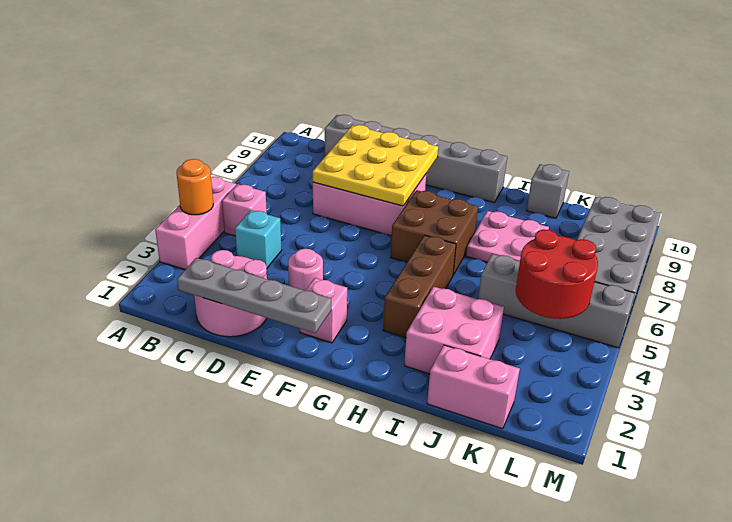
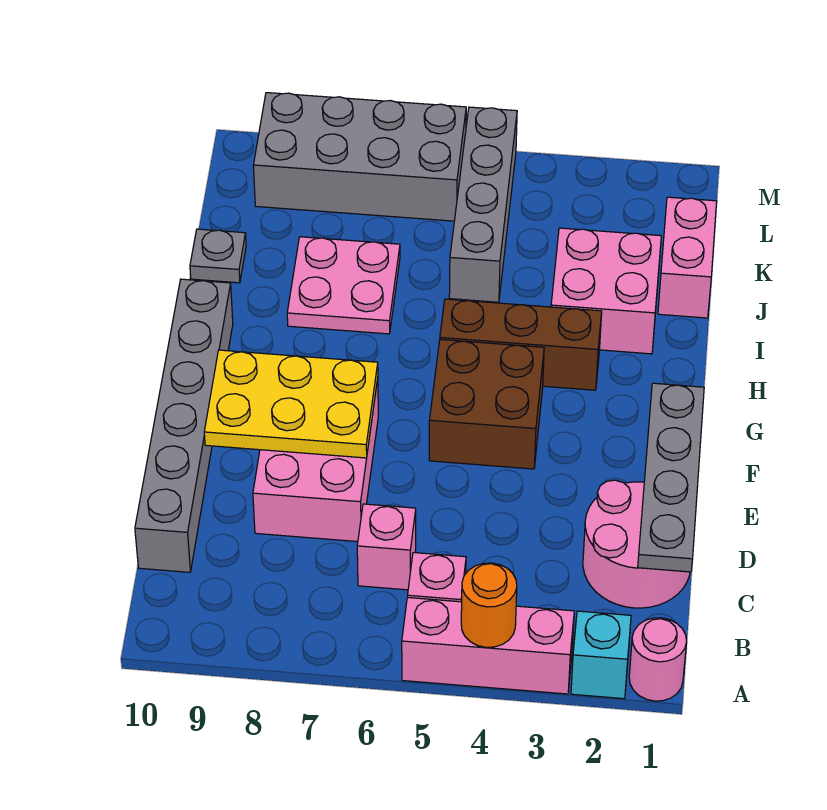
cyan brick C4 level 1 -> cyan brick A2 level 1
yellow plate D7:F9 level 2 -> yellow plate E7:F9 level 2
pink round brick E3 level 1 -> pink round brick A1 level 1
pink brick F2 level 1 -> pink brick C6 level 1
brown brick G6:H7 level 1 -> brown brick F4:G5 level 1
grey brick J10 level 1 -> grey plate J10 level 1
red round brick K4:L5 level 2 -> none

